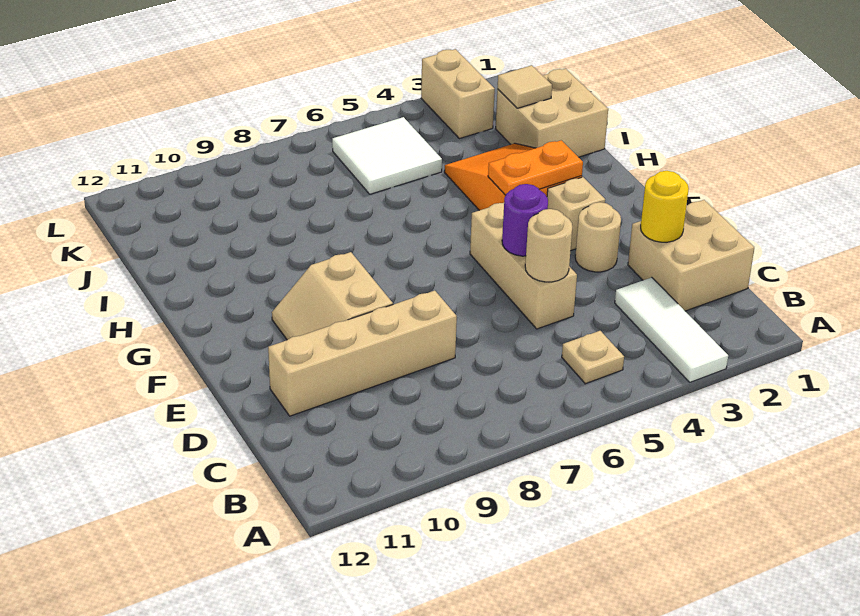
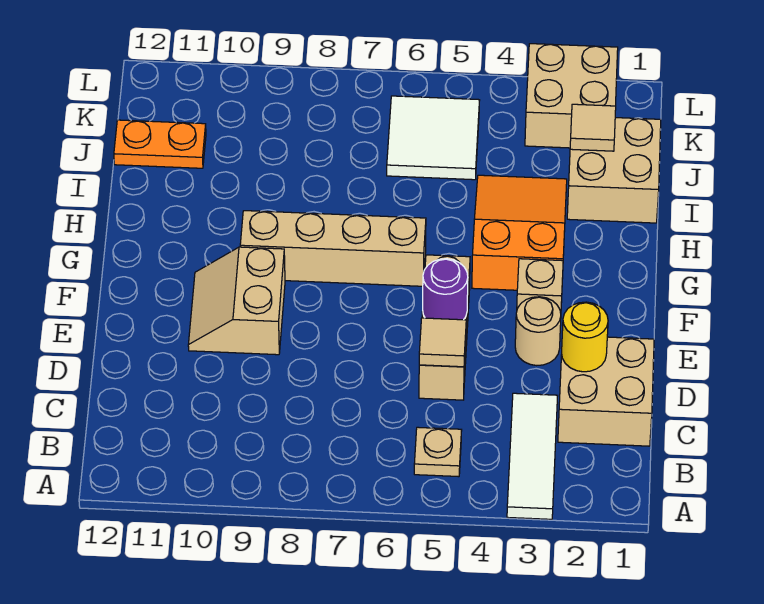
tan round brick D5 level 2 -> tan tile D5 level 2
tan brick D8:D11 level 1 -> tan brick G6:G9 level 1
orange plate G3:G4 level 2 -> orange plate J11:J12 level 1
tan brick K3:L3 level 1 -> tan brick K2:L3 level 1

